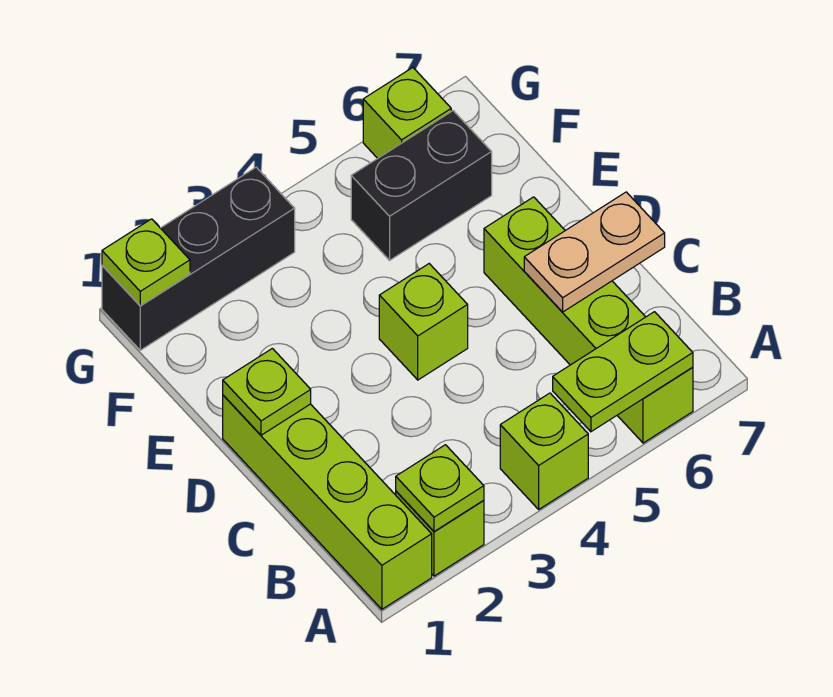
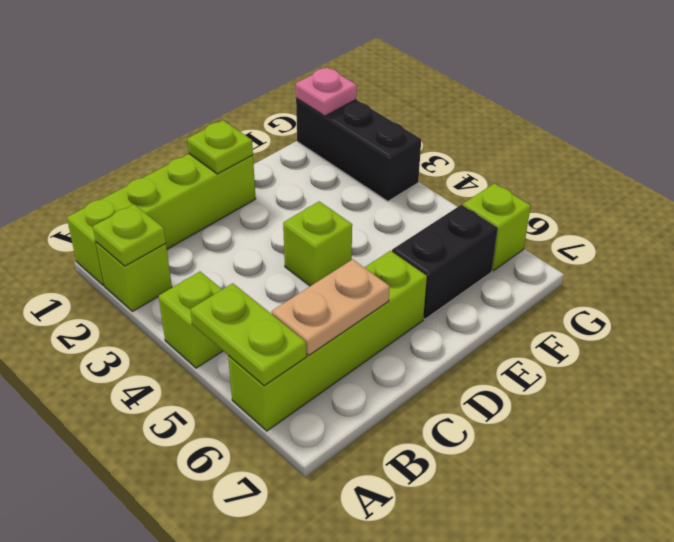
tan plate C6:C7 level 2 -> tan plate B6:C6 level 2
black brick F5:F6 level 1 -> black brick E6:F6 level 1
lime plate G1 level 2 -> pink plate G1 level 2

